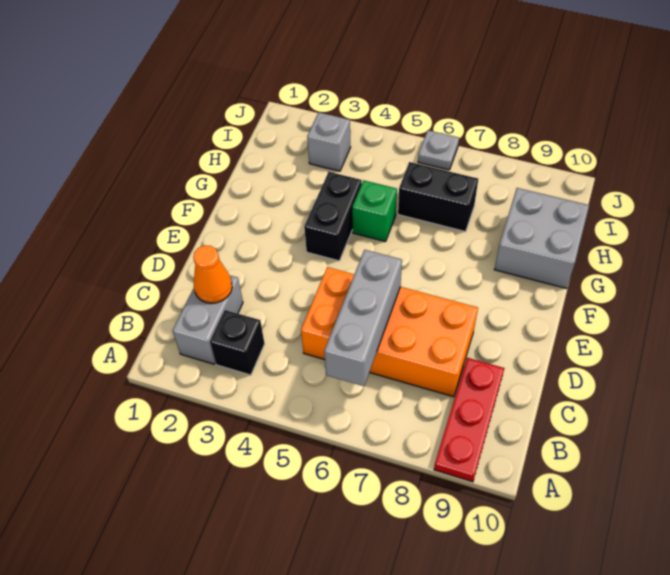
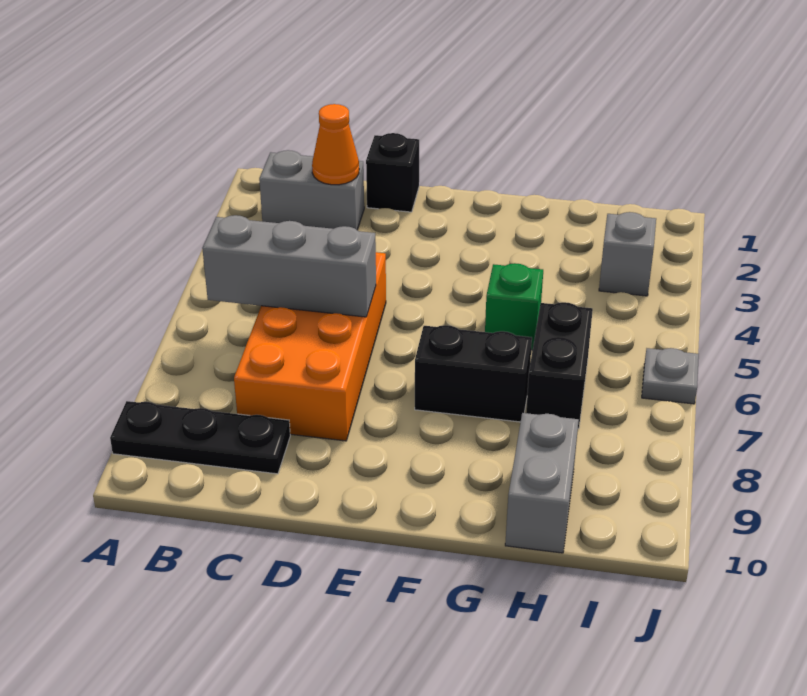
red plate A9:C9 level 1 -> black plate A9:C9 level 1
black brick B3 level 1 -> black brick D1 level 1
black brick F4:G4 level 1 -> black brick F7:G7 level 1
grey brick G9:H10 level 1 -> grey brick H9:H10 level 1

